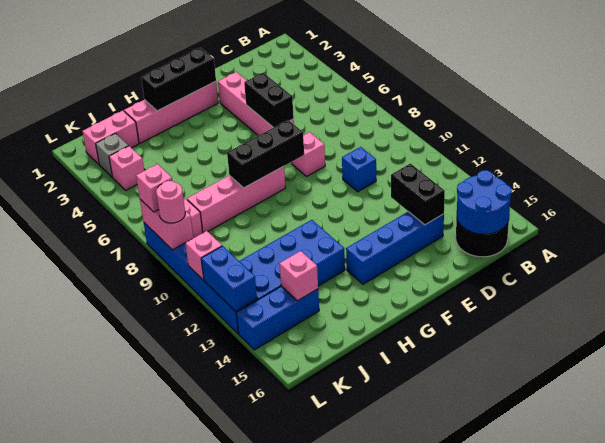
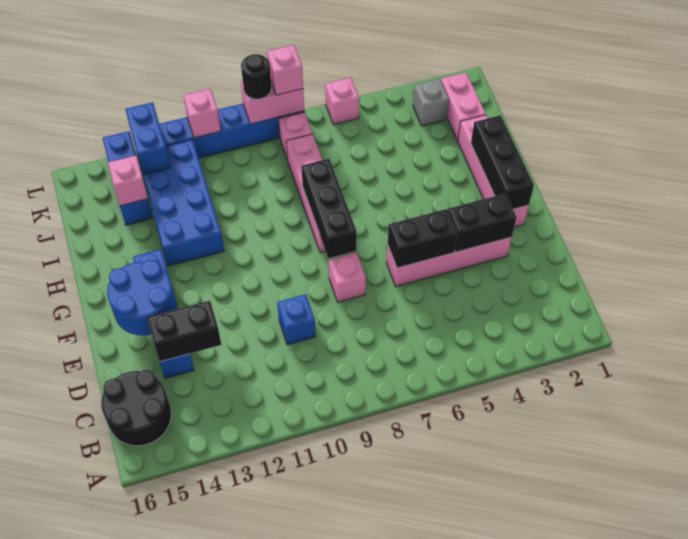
blue round brick B15:C16 level 2 -> blue round brick E14:F15 level 2
none -> black brick E3:E4 level 2
pink brick K4 level 1 -> pink brick L6 level 1
pink round brick L9 level 3 -> black round brick L9 level 3
blue brick L12:L13 level 2 -> blue brick K13:L13 level 2

